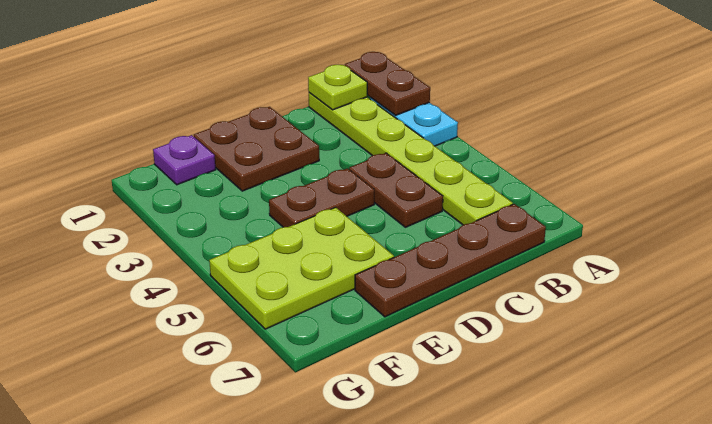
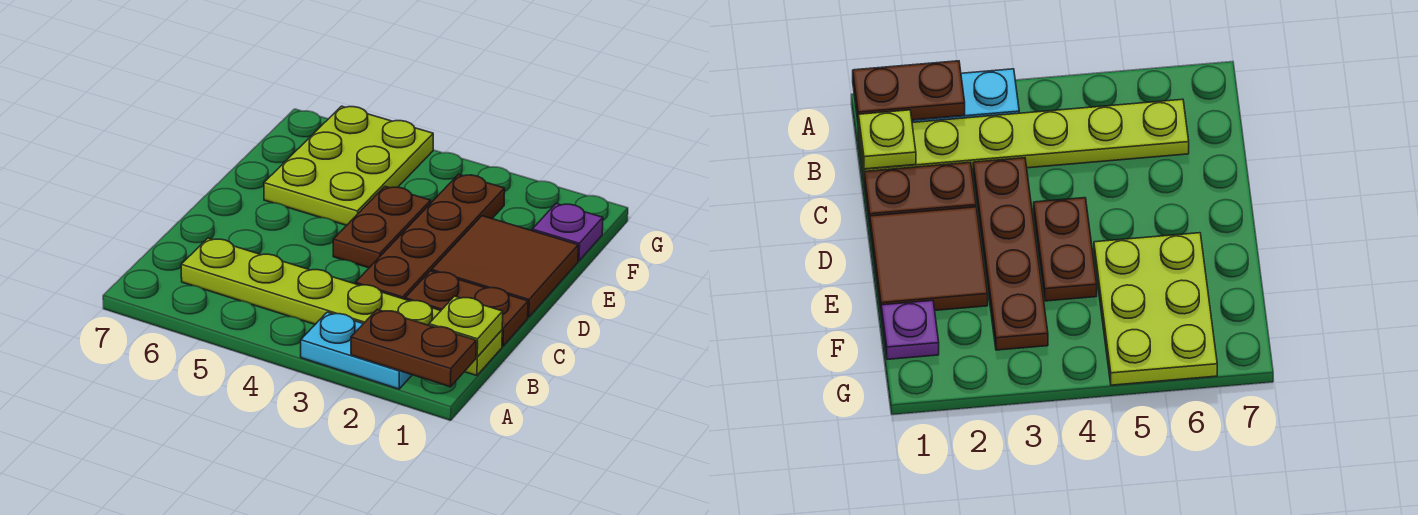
brown plate B7:E7 level 1 -> brown plate C3:F3 level 1
brown plate C4:C5 level 1 -> brown plate C1:C2 level 1
brown plate D1:E2 level 1 -> brown tile D1:E2 level 1

